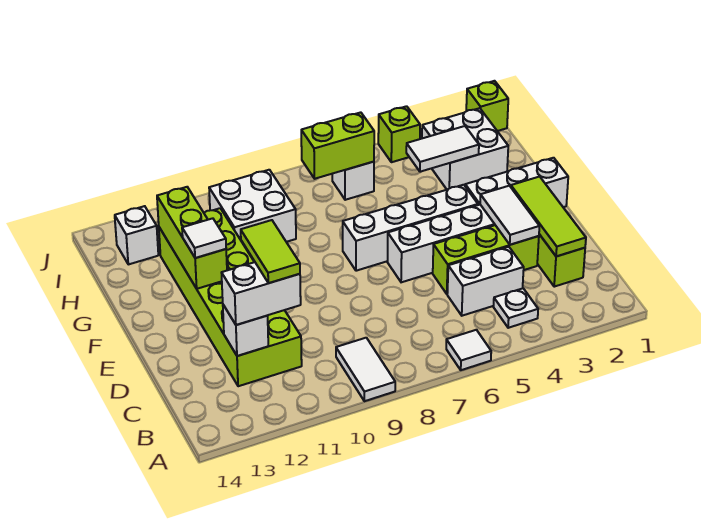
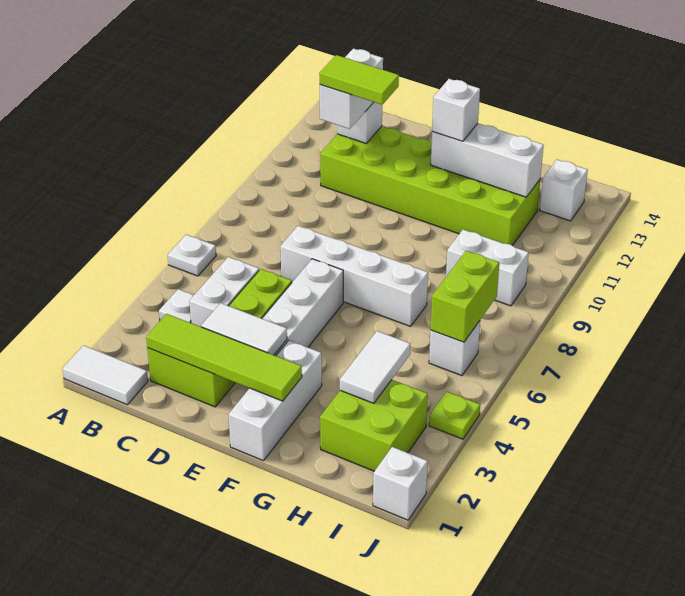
white tile A6 level 1 -> white plate A6 level 1
white tile A9:B9 level 1 -> white tile A1:B1 level 1
lime tile C2:E2 level 2 -> lime tile C2:F2 level 2
white brick F4:F7 level 1 -> white brick D7:G7 level 1
lime brick F12:H12 level 2 -> white brick F12:H12 level 2
white tile F12 level 3 -> white brick F12 level 3
white brick H2:I3 level 1 -> lime brick H2:I3 level 1
white brick H9:I10 level 1 -> white brick H9:I9 level 1
lime brick J1 level 1 -> white brick J1 level 1
lime brick J4 level 1 -> lime plate J4 level 1

